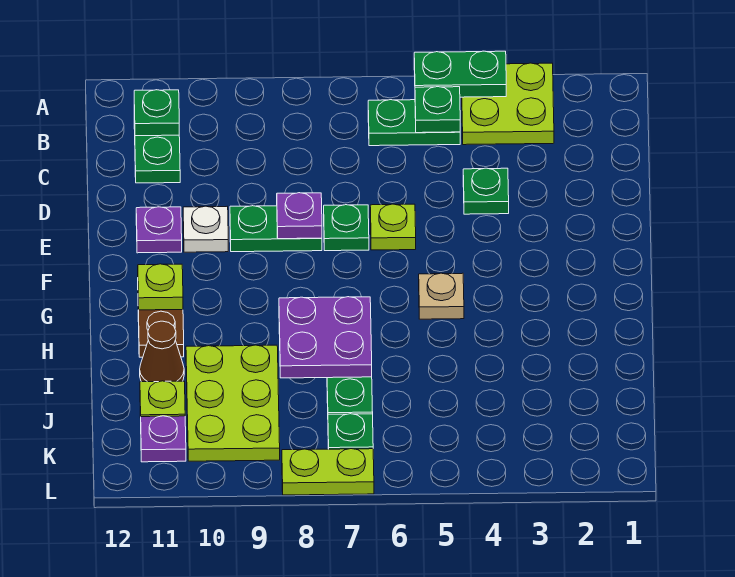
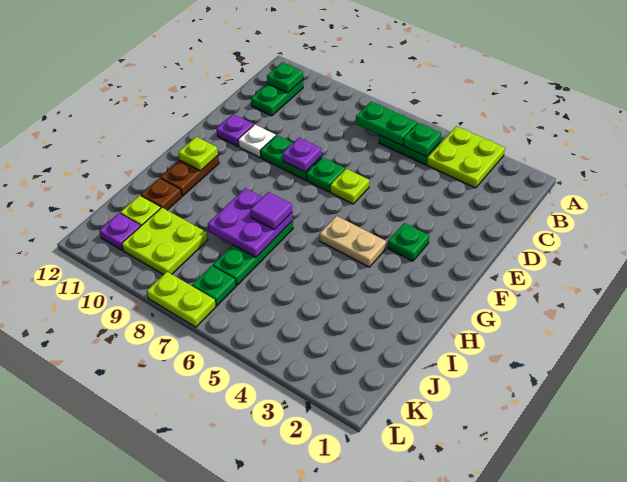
green plate A4:A5 level 2 -> green plate B6:B7 level 2
green plate D4 level 1 -> green plate F3 level 1
tan plate G5 level 1 -> tan plate G4:G5 level 1
none -> purple tile H7 level 3
lime plate I9:K10 level 1 -> lime plate J9:K10 level 1
brown cone I11 level 1 -> brown plate I11 level 1

